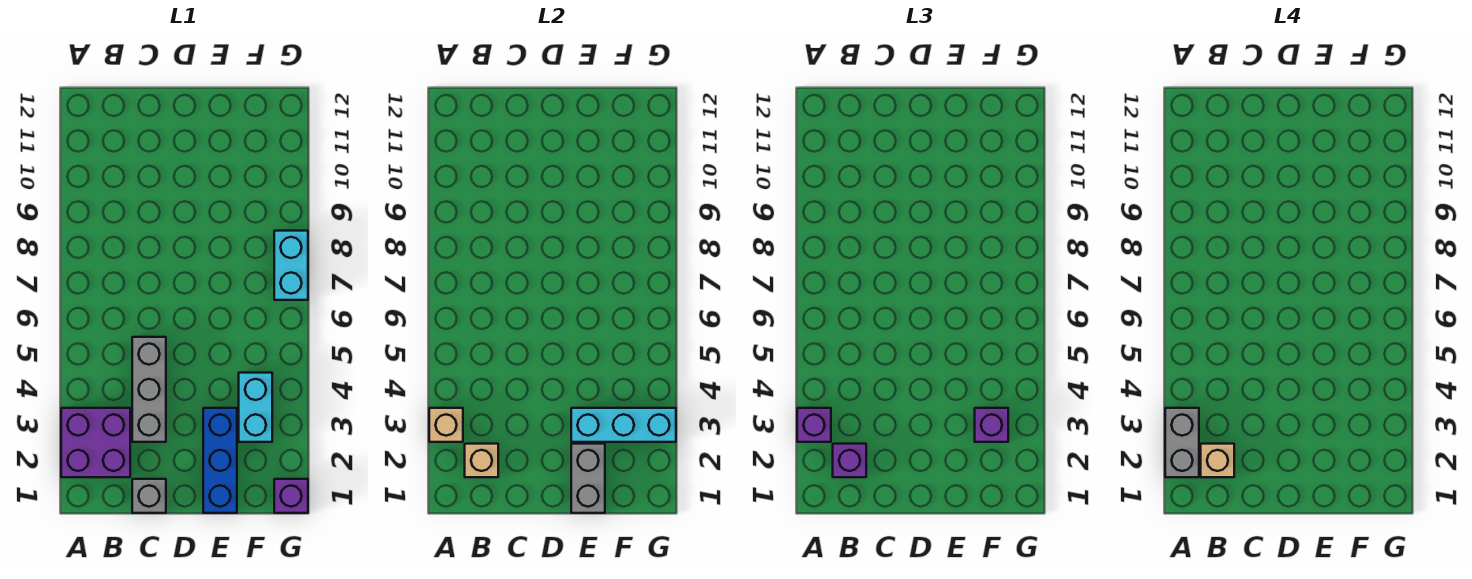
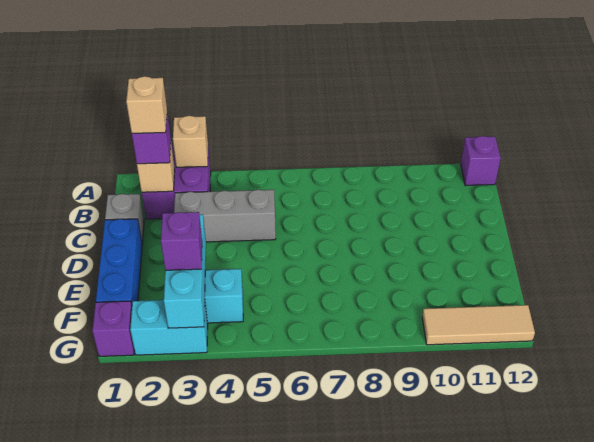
grey brick A2:A3 level 4 -> none
purple brick A3 level 3 -> purple brick A12 level 1
blue brick E1:E3 level 1 -> blue brick D1:F1 level 1
grey brick E1:E2 level 2 -> none
cyan brick G7:G8 level 1 -> cyan brick G2:G3 level 1
none -> tan tile G10:G12 level 1

